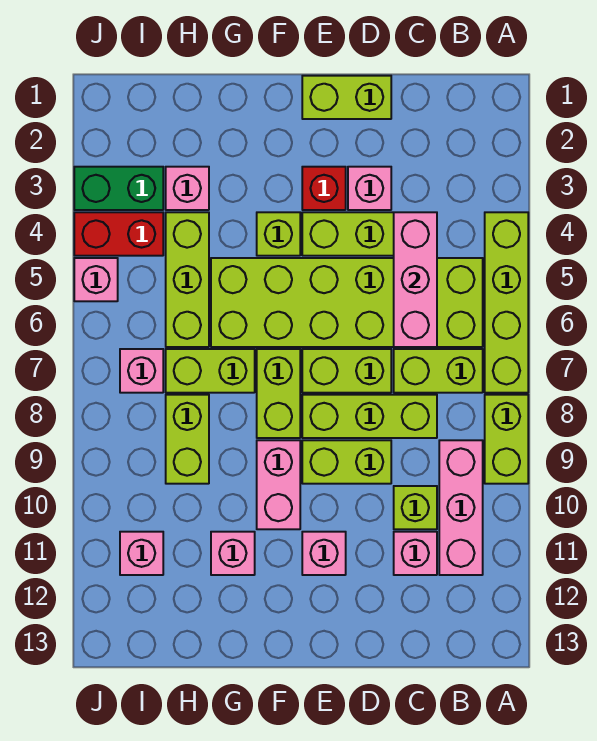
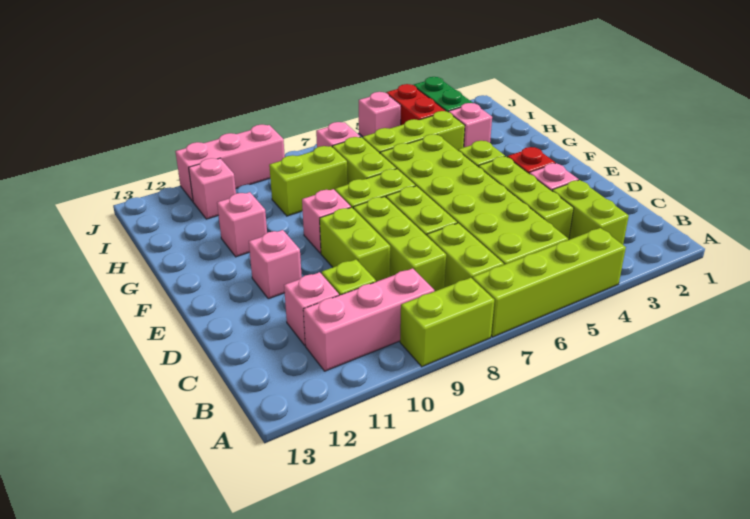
pink brick C4:C6 level 2 -> pink brick J9:J11 level 1
lime brick D1:E1 level 1 -> lime brick B3:C3 level 1
pink brick F9:F10 level 1 -> pink brick F9 level 1

